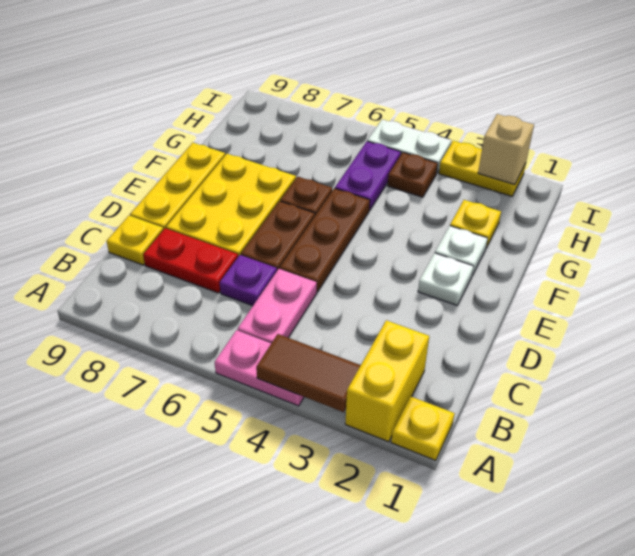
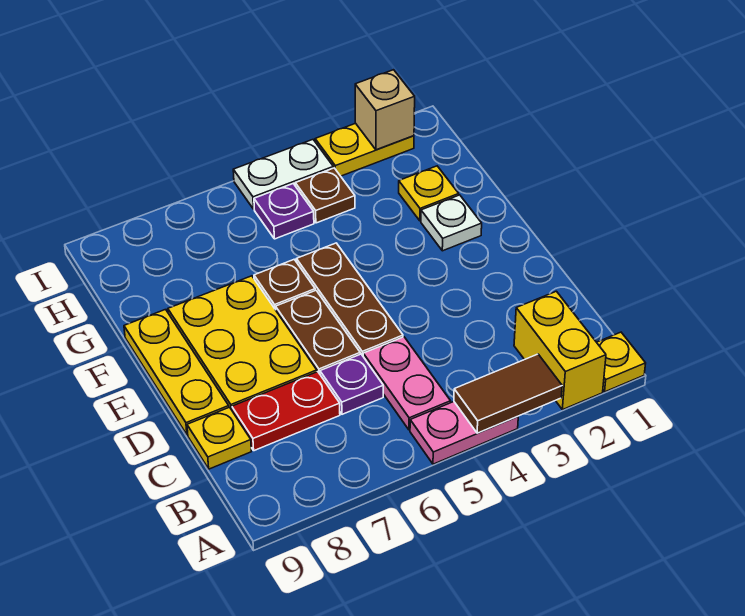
white plate E2 level 1 -> none
purple plate G5:H5 level 1 -> purple plate H5 level 1

